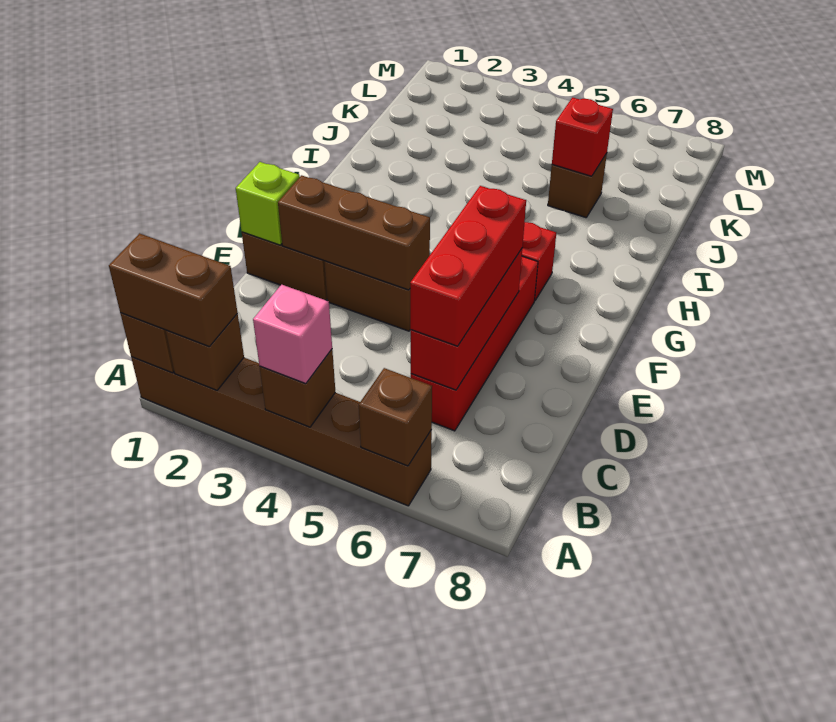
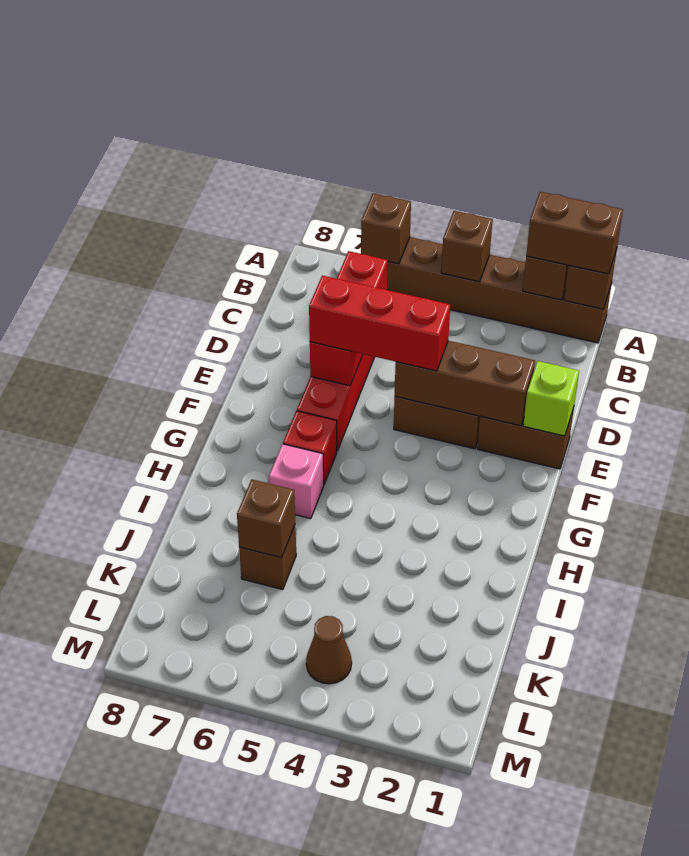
pink brick A4 level 3 -> pink brick H6 level 1
red brick C6:E6 level 3 -> red brick E4:E6 level 3
red brick J6 level 2 -> brown brick J6 level 2
none -> brown cone L4 level 1

